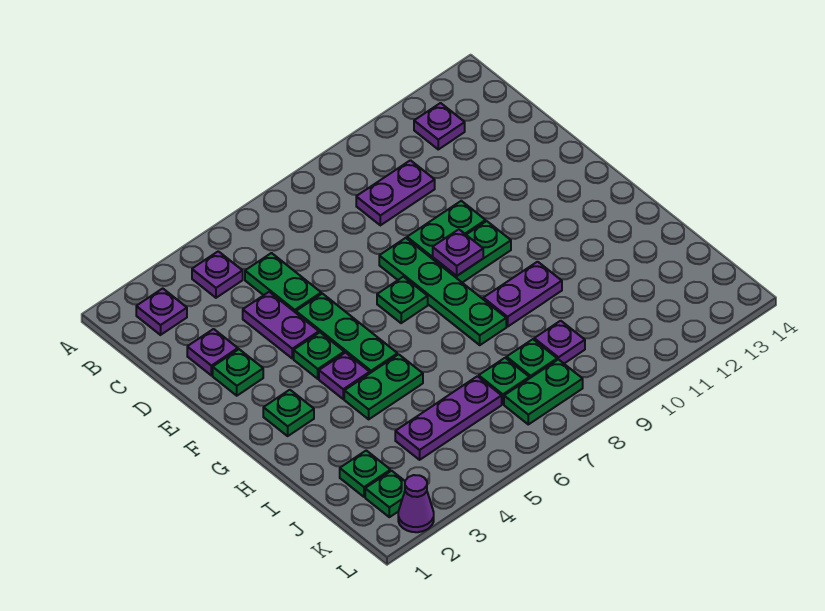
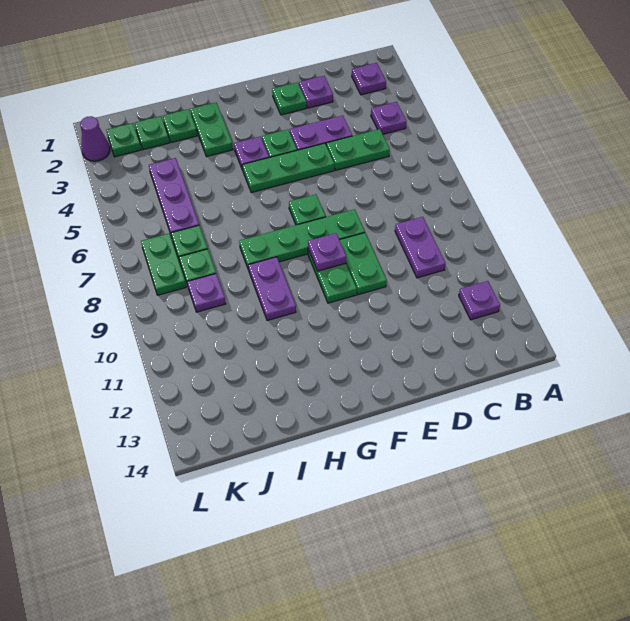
green plate G2 level 1 -> green plate I2 level 1
green plate H4:H5 level 1 -> green plate H2:H3 level 1

